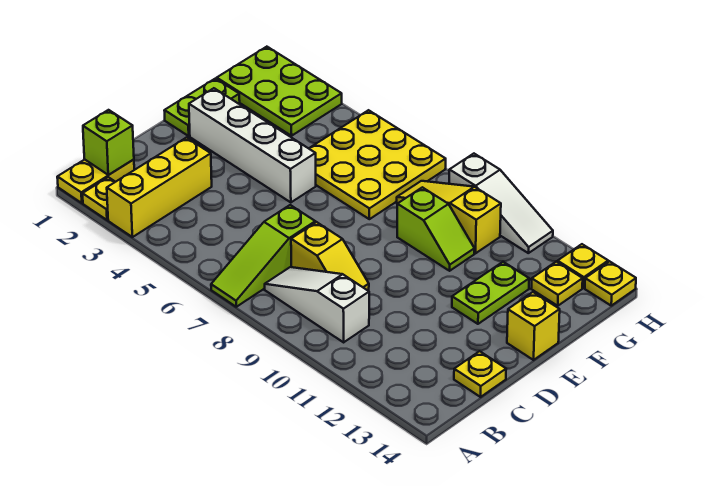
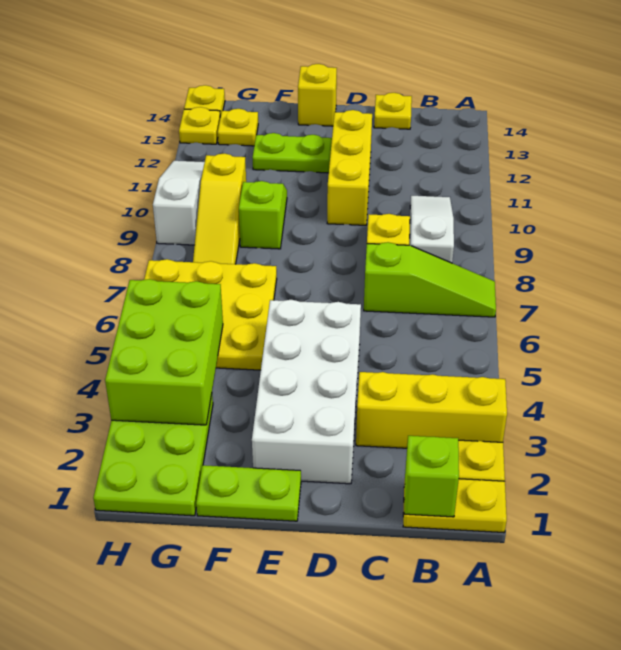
white slope B8:B10 level 1 top 10 -> white slope B8:B10 level 1 top 8
none -> yellow brick D10:D12 level 1
white brick E2:E5 level 1 -> white brick D2:E5 level 1
none -> lime brick G3:H5 level 2

